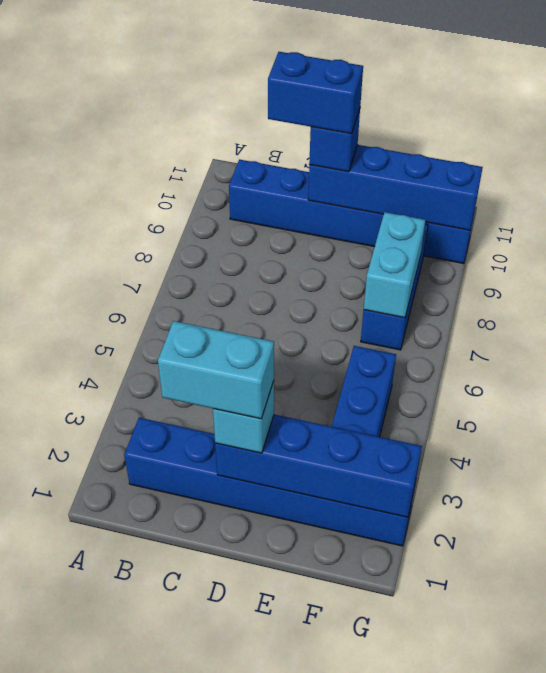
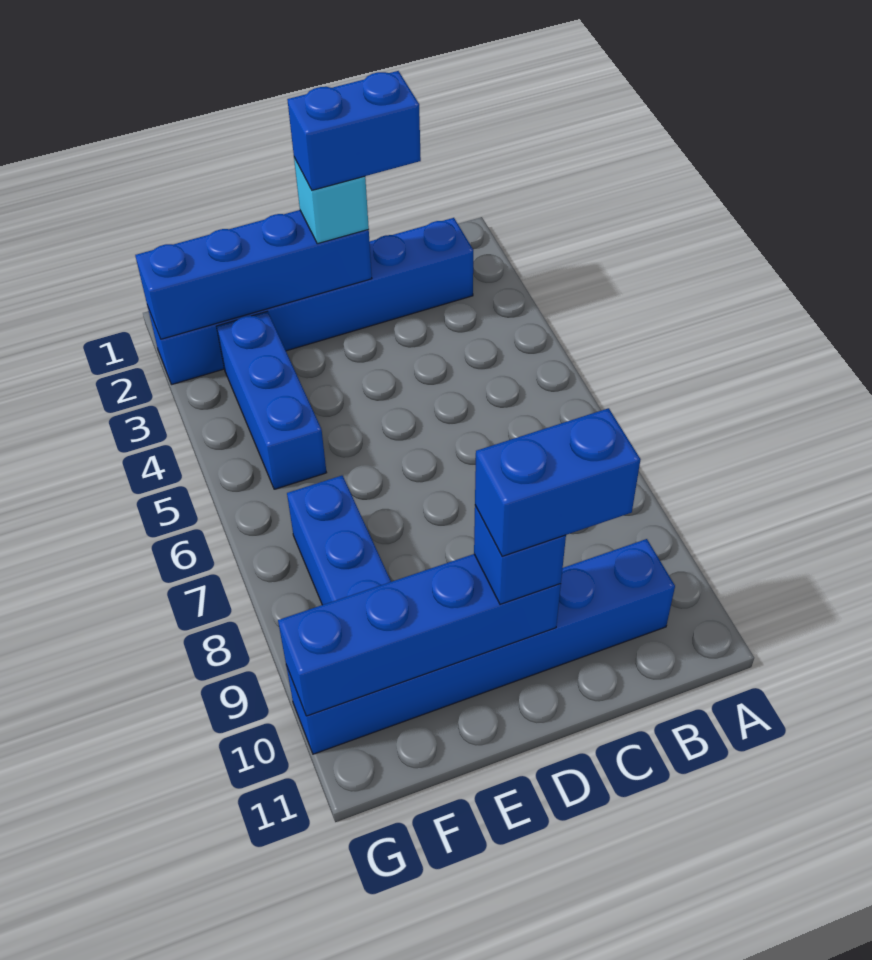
cyan brick C2:D2 level 4 -> blue brick C2:D2 level 4
cyan brick F7:F8 level 2 -> none

